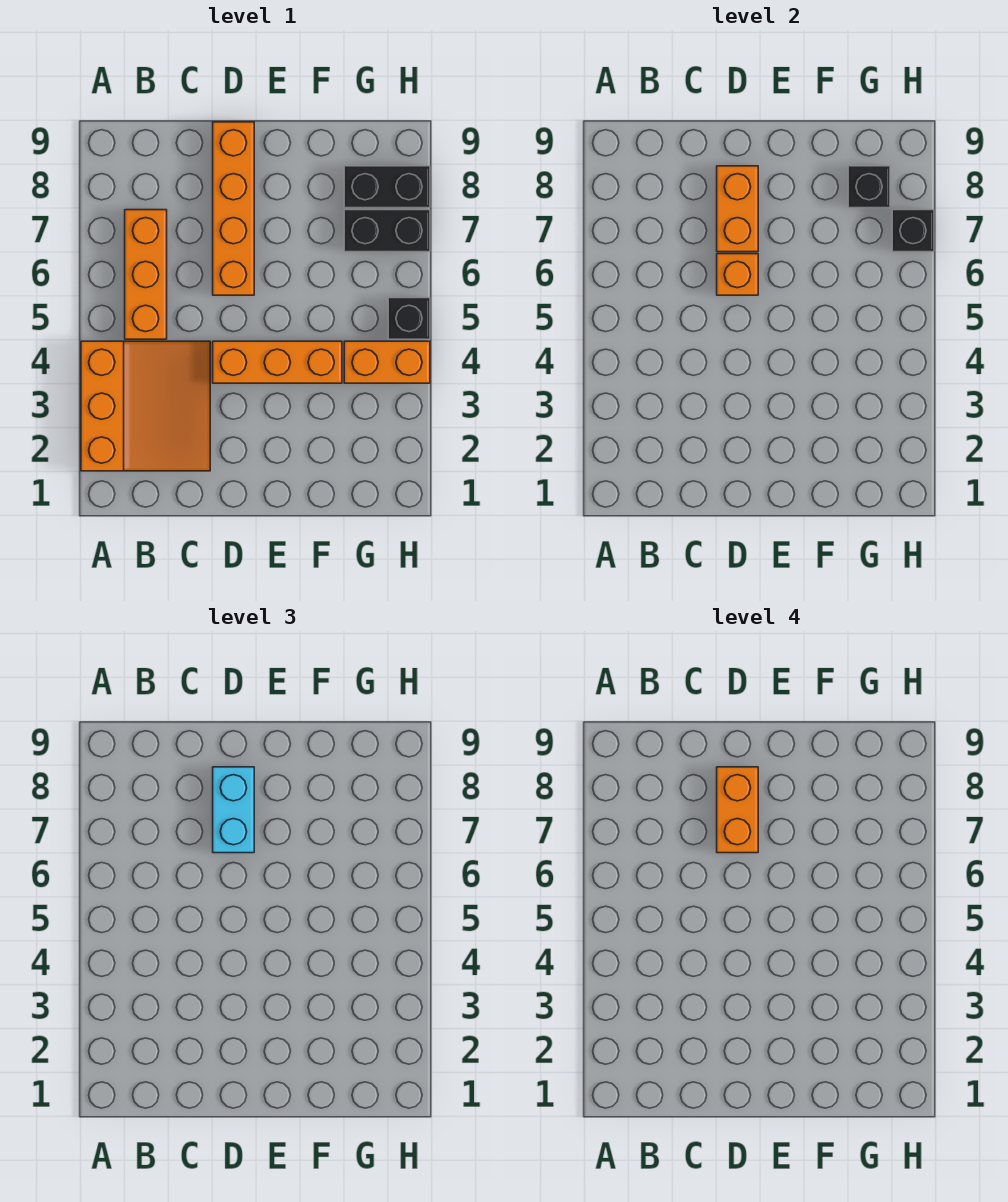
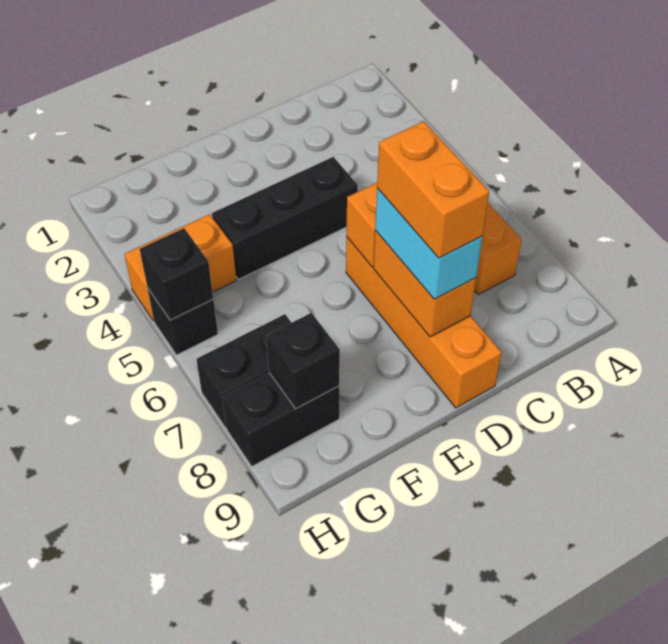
orange slope A2:C4 level 1 top A -> none
orange brick D4:F4 level 1 -> black brick D4:F4 level 1
black brick H7 level 2 -> black brick H5 level 2

